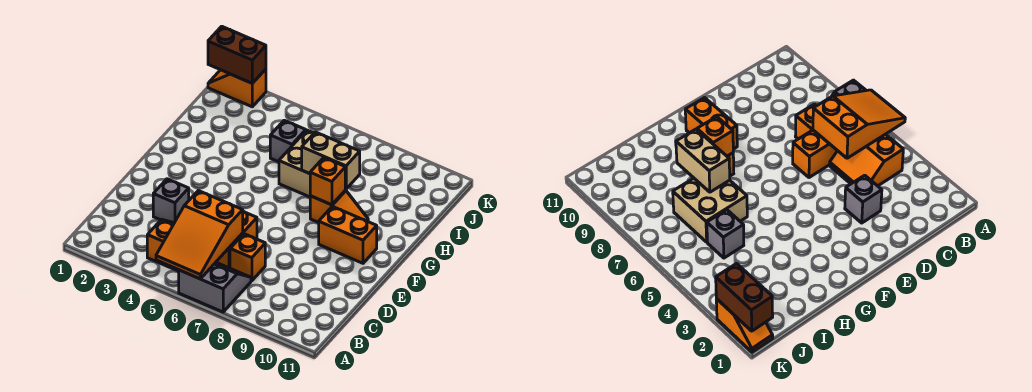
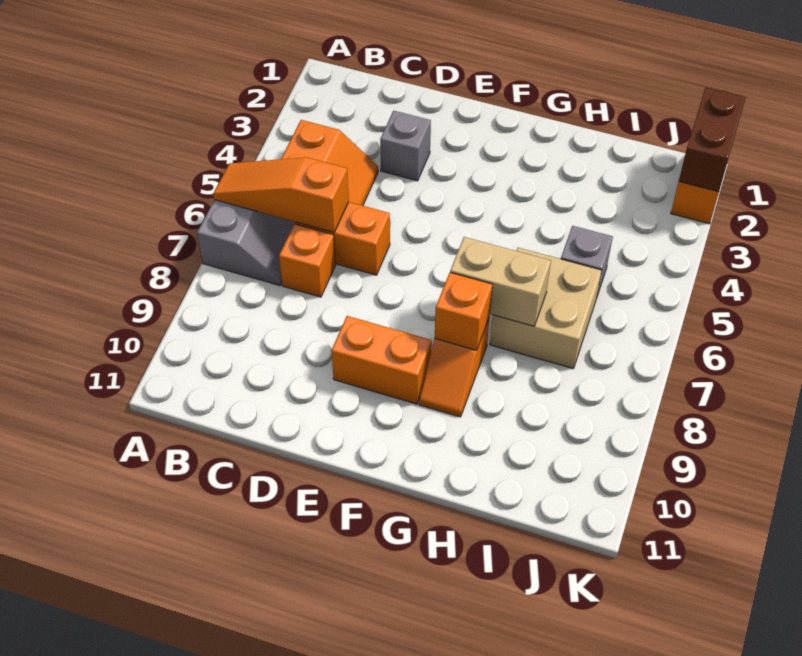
orange slope A5:C6 level 2 top C -> orange slope A6:C6 level 2 top C
orange brick F9:F10 level 1 -> orange brick E9:F9 level 1
tan brick H7:H8 level 2 -> tan brick G7:H7 level 2

